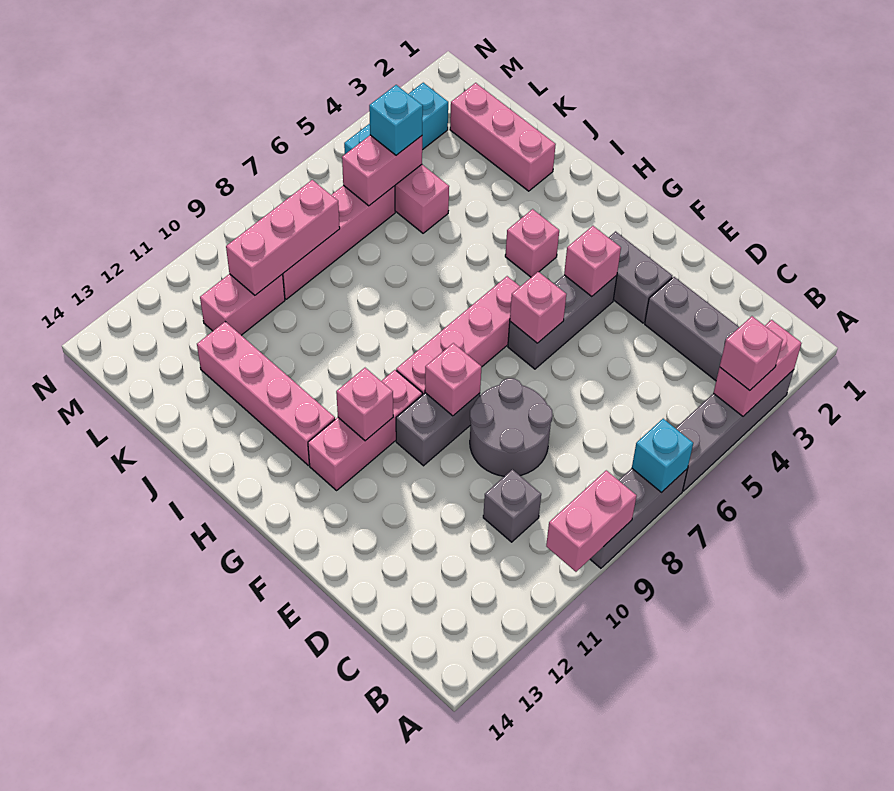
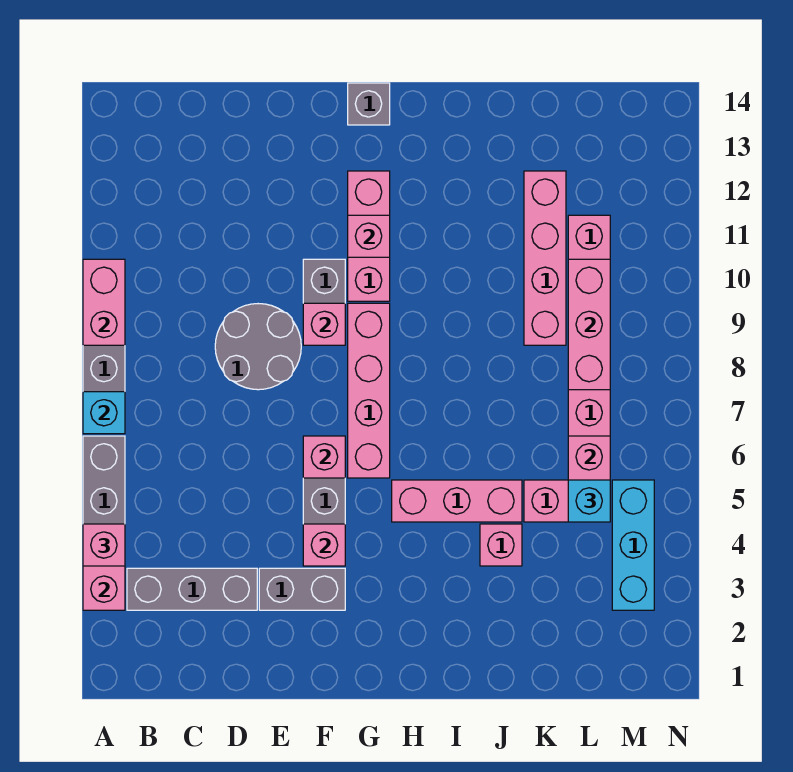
grey brick C10 level 1 -> grey brick G14 level 1
pink brick H4 level 1 -> pink brick J4 level 1
pink brick H12:K12 level 1 -> pink brick K9:K12 level 1
pink brick J2:L2 level 1 -> pink brick H5:J5 level 1

